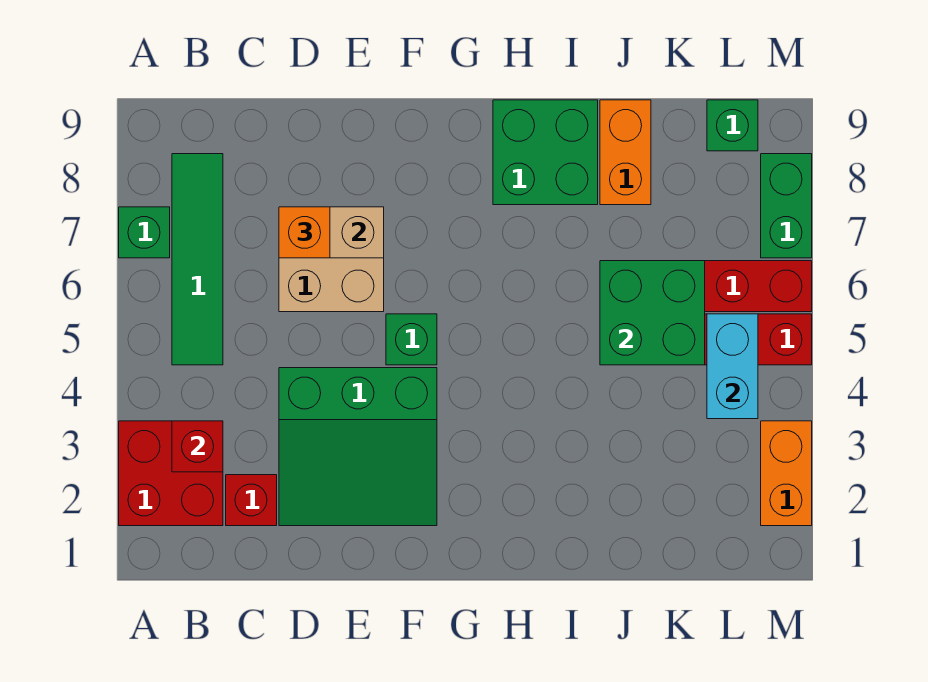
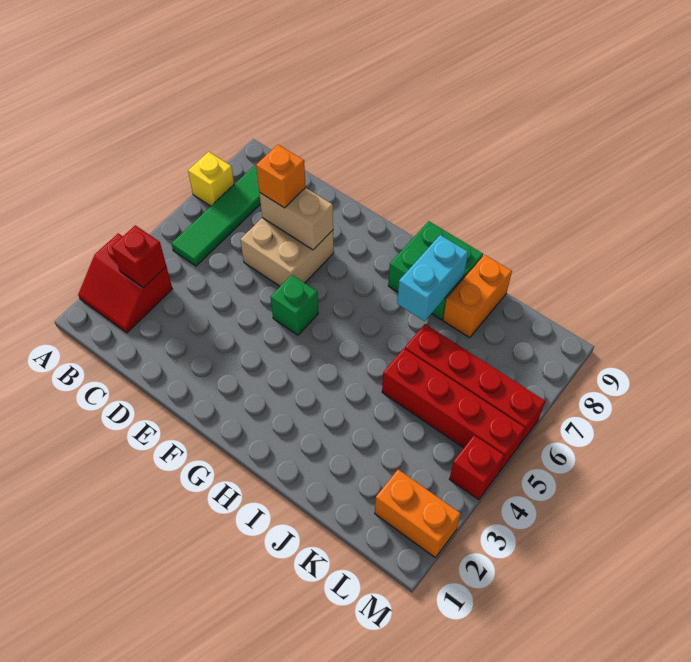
red brick A2:B3 level 1 -> red slope A2:B3 level 1 top 3
green brick A7 level 1 -> yellow brick A7 level 1
red brick C2 level 1 -> red brick M4 level 1
green slope D2:F4 level 1 top 4 -> none
green brick J5:K6 level 2 -> none
cyan brick L4:L5 level 2 -> cyan brick I7:I8 level 2
green brick L9 level 1 -> none
orange brick M2:M3 level 1 -> orange brick L2:M2 level 1
green brick M7:M8 level 1 -> none

